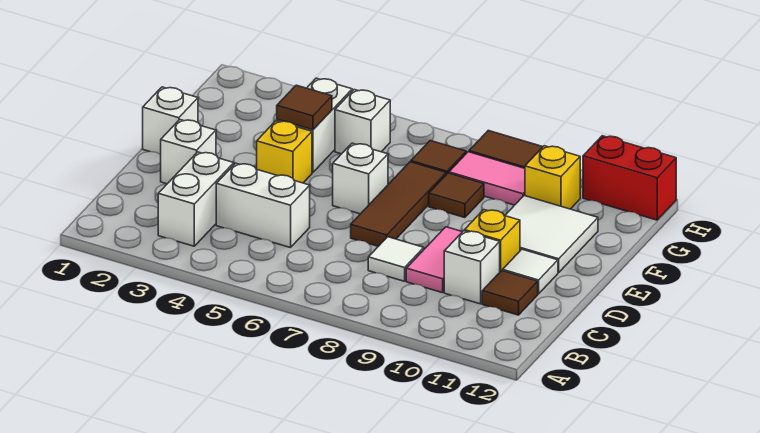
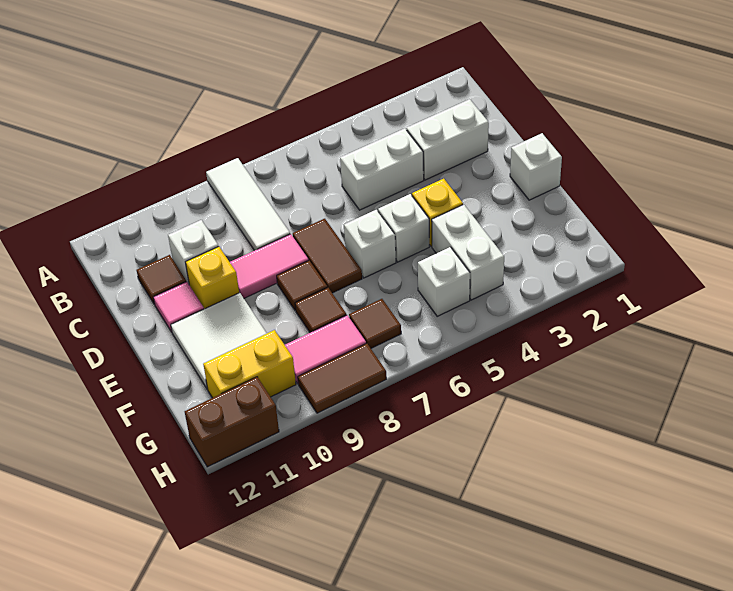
white brick B3:C3 level 1 -> white brick C2:C3 level 1
white tile C8 level 1 -> white tile A8:C8 level 1
pink tile C9:D9 level 1 -> pink tile D8:D9 level 1
white brick D2 level 1 -> white brick E5 level 1
brown tile D7:F7 level 1 -> brown tile D7:E7 level 1
white tile D11 level 1 -> pink tile D11 level 1
brown tile F4 level 2 -> brown tile E8 level 1
yellow brick G10 level 1 -> yellow brick G10:G11 level 1
red brick H11:H12 level 1 -> brown brick H11:H12 level 1

